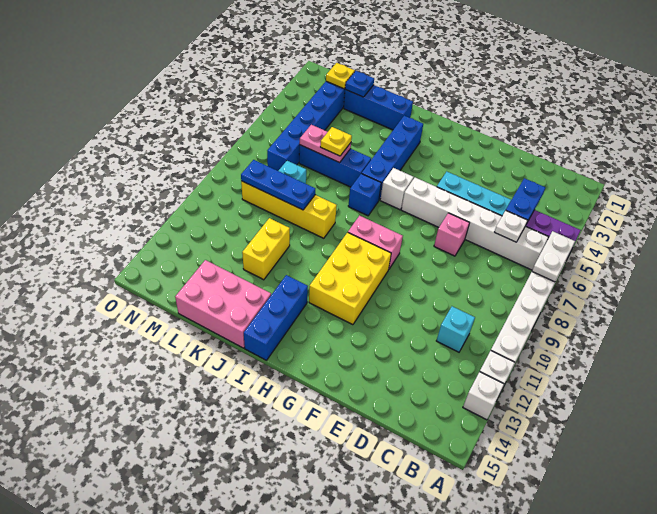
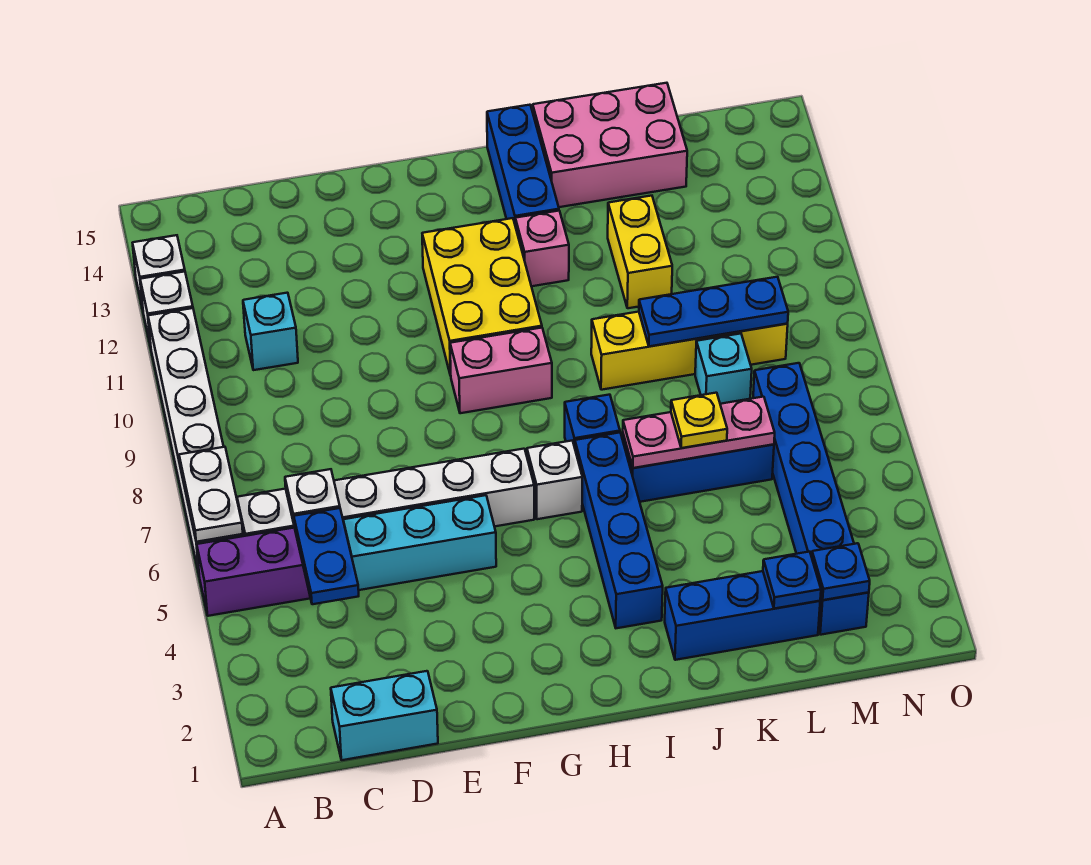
none -> cyan brick C1:D1 level 1
pink brick E7 level 1 -> pink brick I12 level 1
pink plate K6:L6 level 2 -> pink plate J6:L6 level 2
yellow plate M2 level 2 -> blue plate M2 level 2

